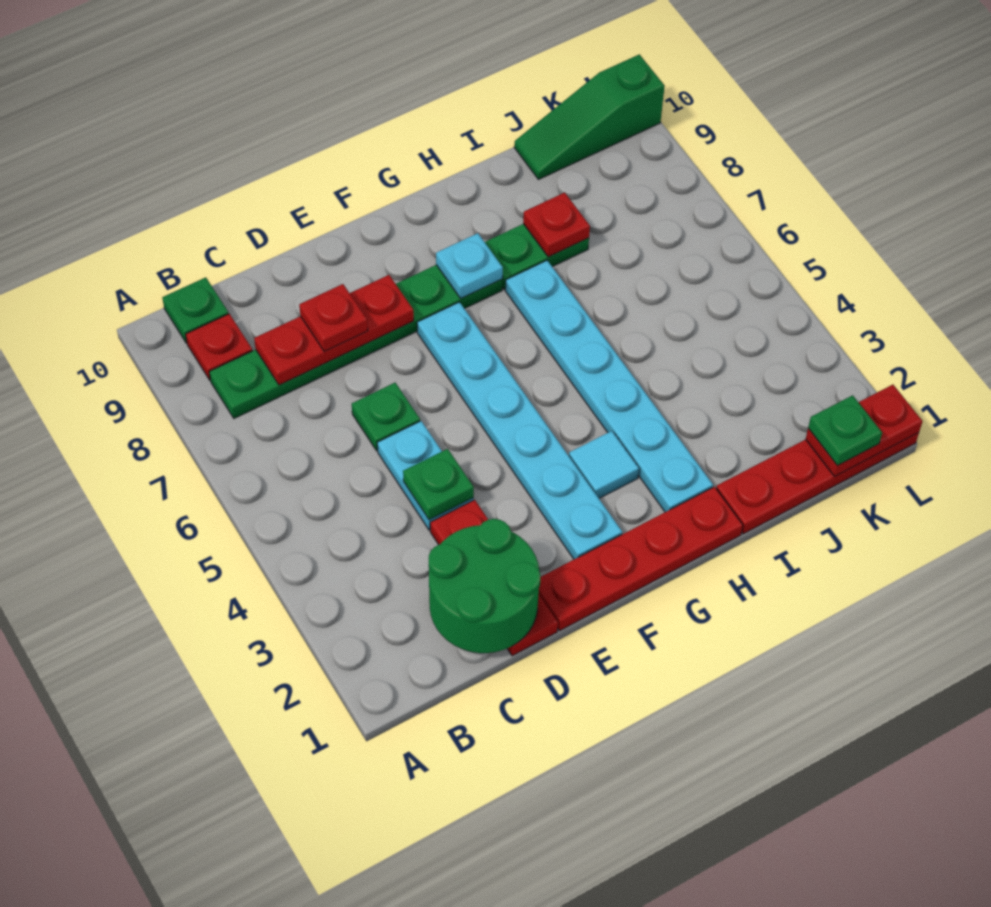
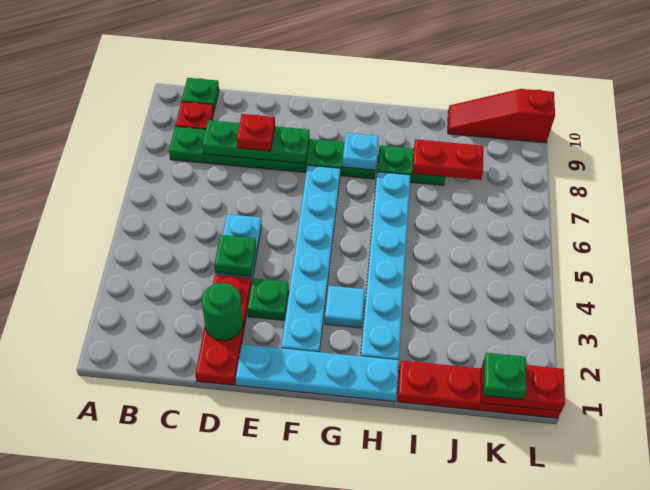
green round brick C1:D2 level 2 -> green round brick D2 level 2
red plate C8:E8 level 2 -> green plate C8:E8 level 2
green plate D6 level 1 -> green plate E3 level 1
red plate E1:H1 level 1 -> cyan plate E1:H1 level 1
red plate I8 level 2 -> red plate I8:J8 level 2
green slope J10:L10 level 1 top L -> red slope J10:L10 level 1 top L

